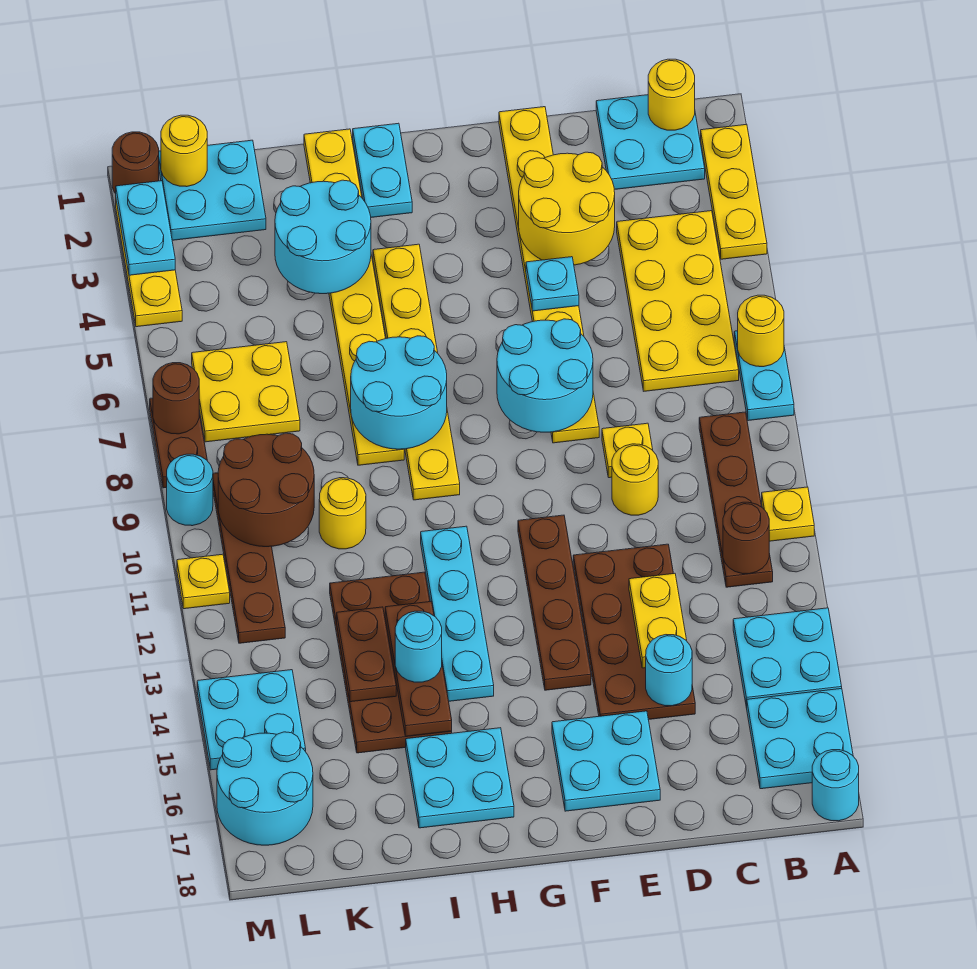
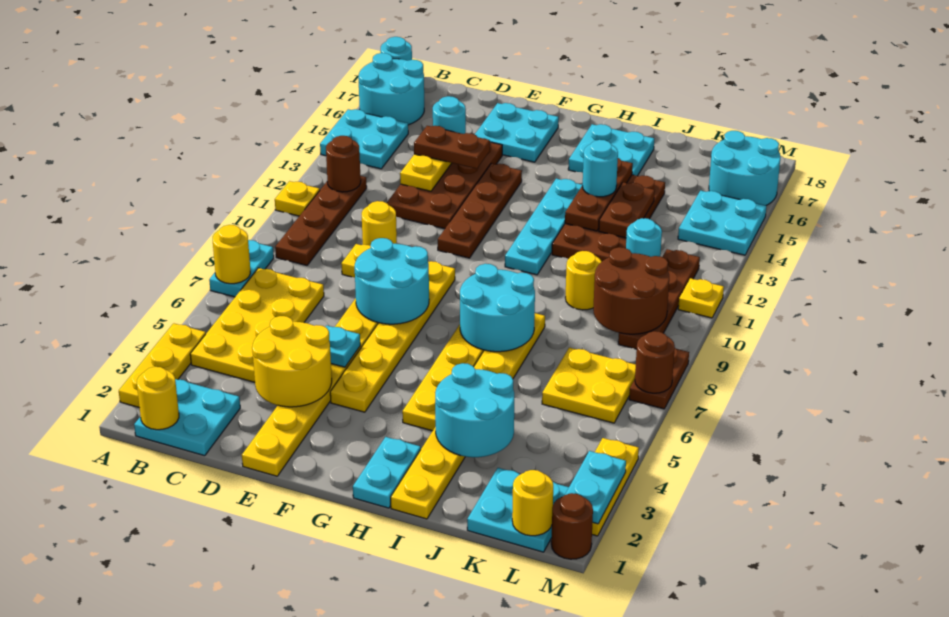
cyan plate A16:B17 level 1 -> cyan round brick A16:B17 level 1
none -> brown plate D14:E14 level 3
none -> yellow plate F4:F9 level 1
cyan round brick M9 level 1 -> cyan round brick K12 level 1

